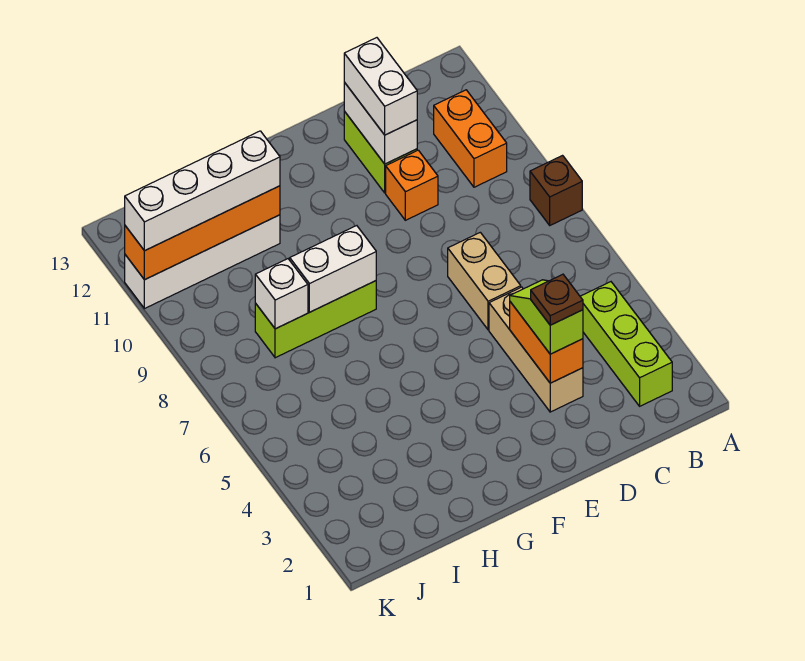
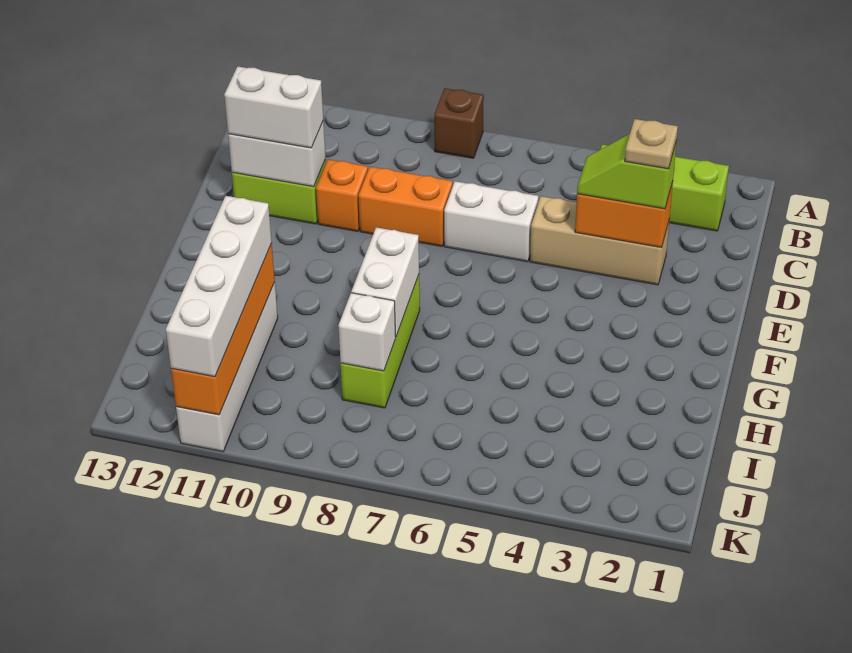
orange brick B10:B11 level 1 -> orange brick D8:D9 level 1
brown plate D3 level 4 -> tan plate D3 level 4
tan brick D6:D7 level 1 -> white brick D6:D7 level 1

